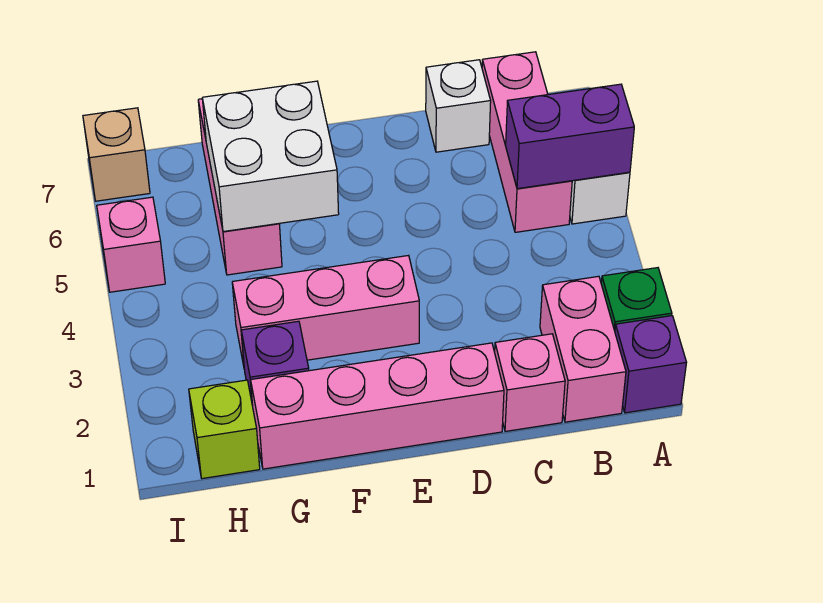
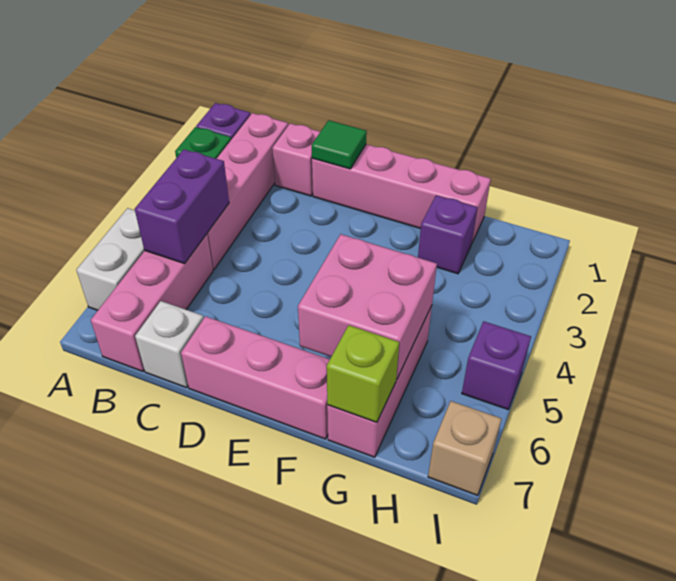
purple brick A5:B5 level 2 -> purple brick B4:B5 level 2
pink brick B1:B2 level 1 -> pink brick B1:B4 level 1
none -> green tile D1 level 2
pink brick E3:G3 level 1 -> pink brick D7:F7 level 1
white brick F5:G6 level 2 -> pink brick F5:G6 level 2
lime brick H1 level 1 -> lime brick G7 level 2
pink brick I5 level 1 -> purple brick I5 level 1

